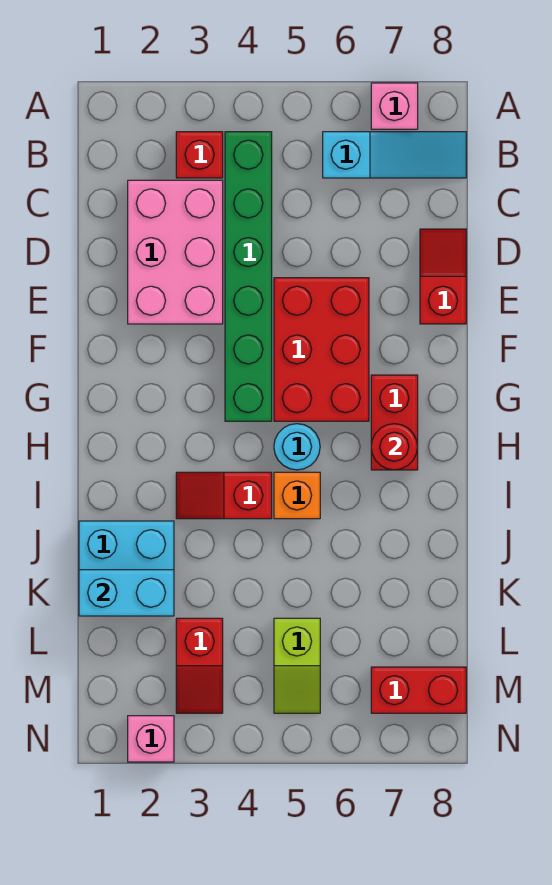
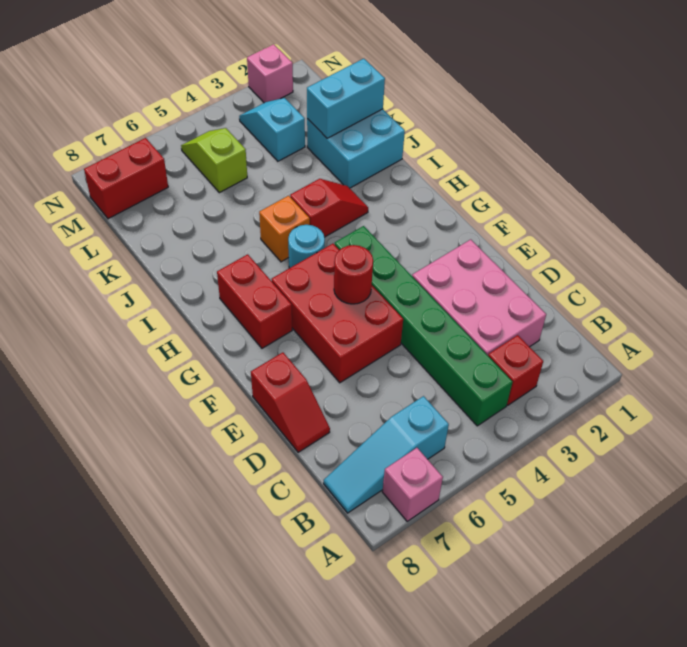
red round brick H7 level 2 -> red round brick F5 level 2
red slope L3:M3 level 1 top L -> cyan slope L3:M3 level 1 top L

